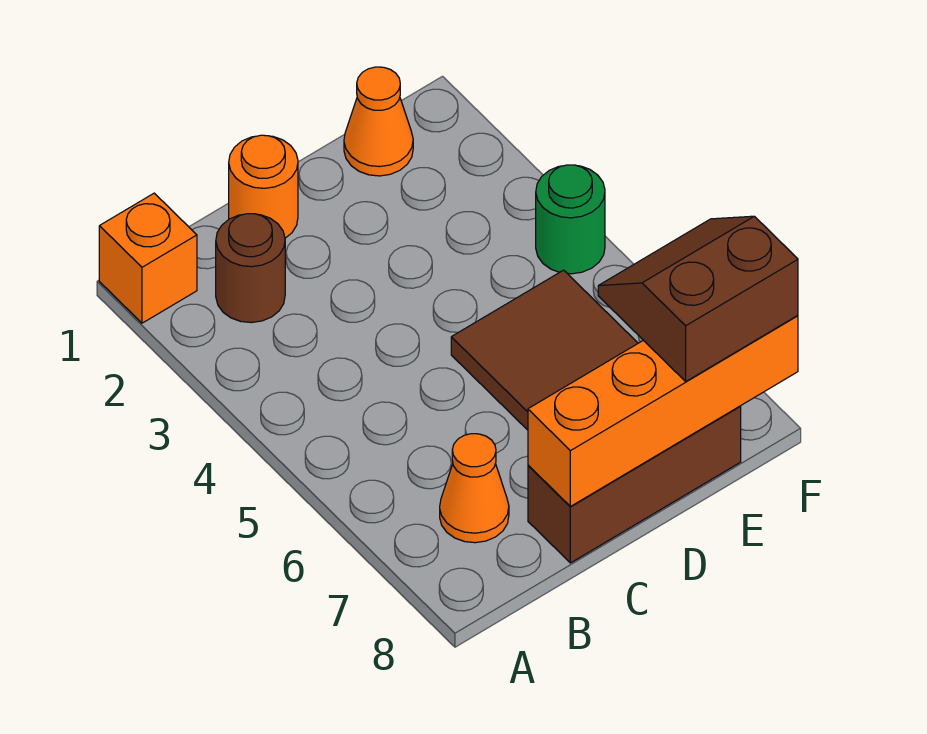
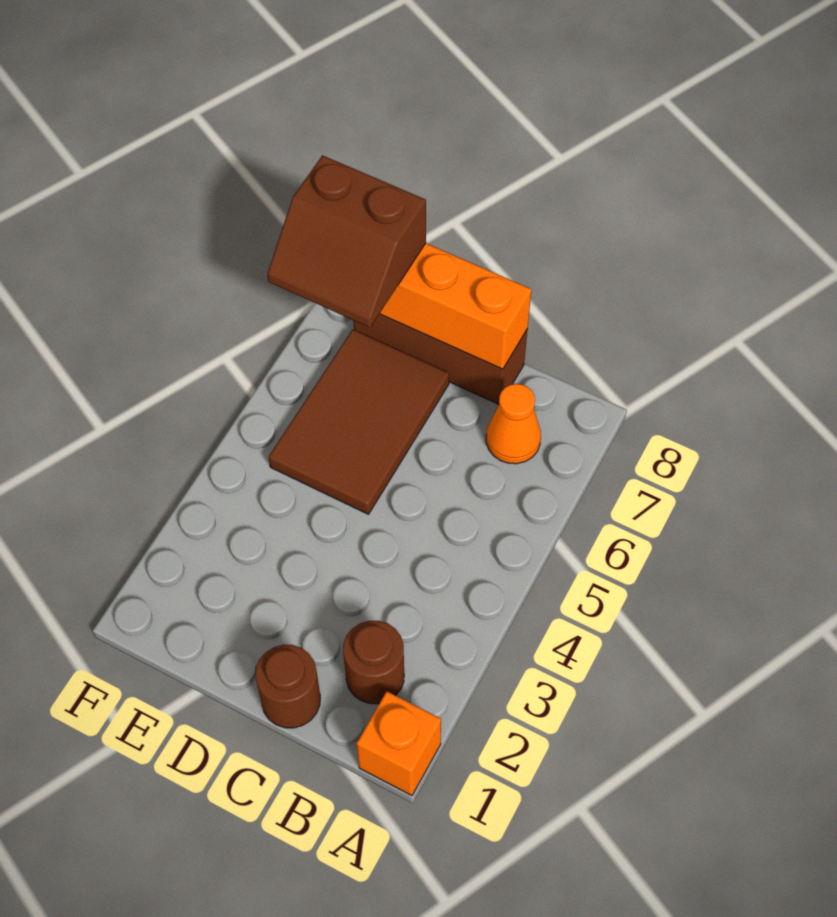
orange round brick C1 level 1 -> brown round brick C1 level 1
orange cone E1 level 1 -> none
green round brick F4 level 1 -> none

